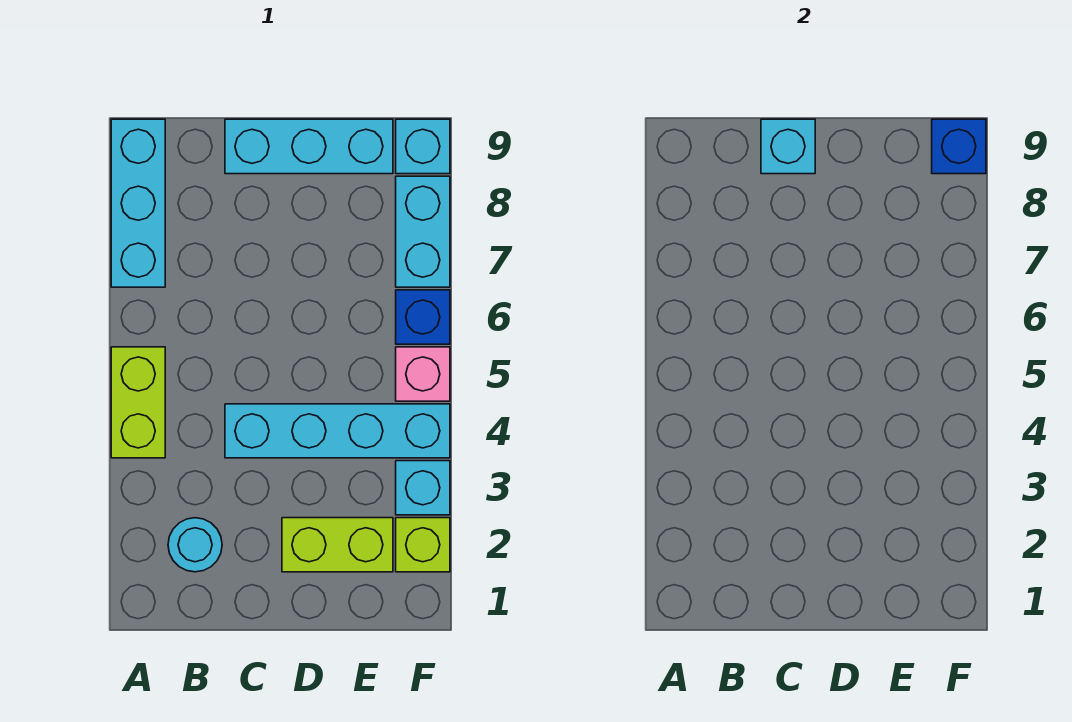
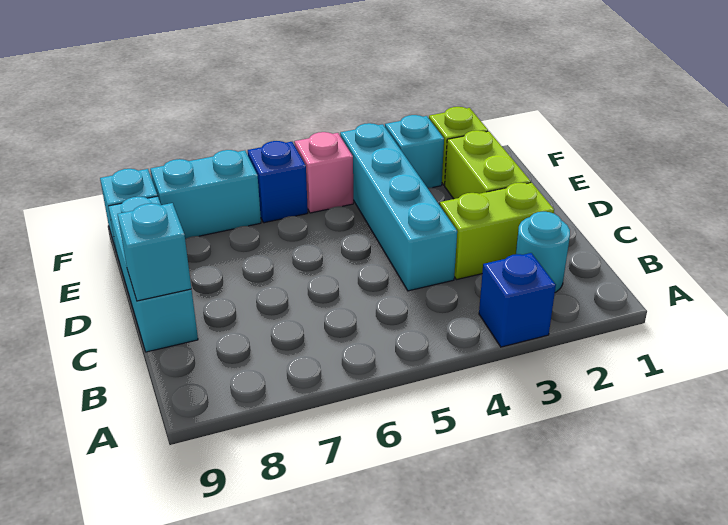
lime brick A4:A5 level 1 -> lime brick C2:C3 level 1
cyan brick A7:A9 level 1 -> none
blue brick F9 level 2 -> blue brick A3 level 1

